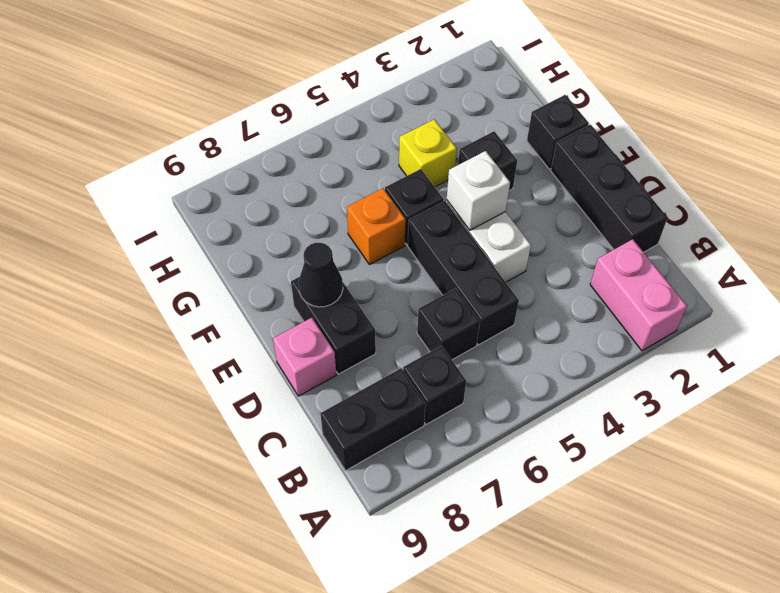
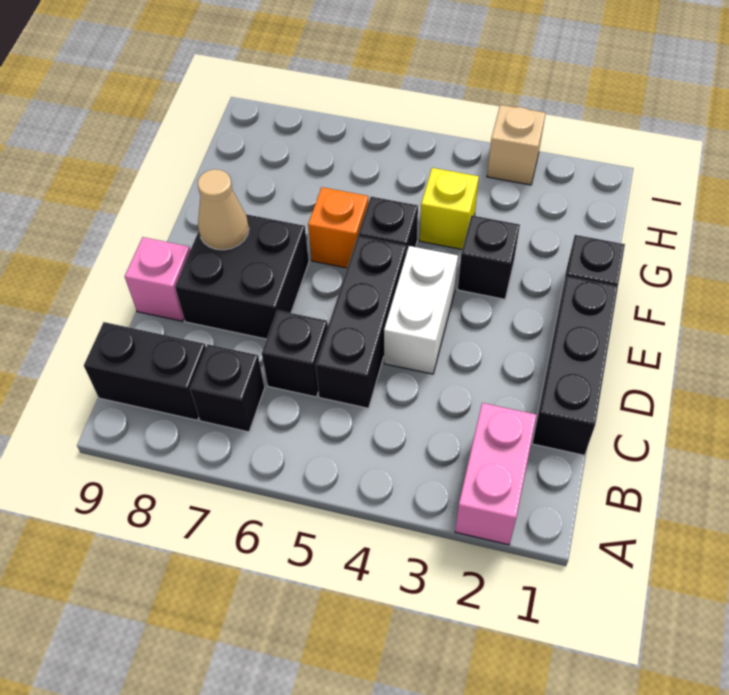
black brick D8:E8 level 1 -> black brick D7:E8 level 1
white brick E4 level 2 -> none
black cone E8 level 2 -> tan cone E8 level 2
none -> tan brick I3 level 1

